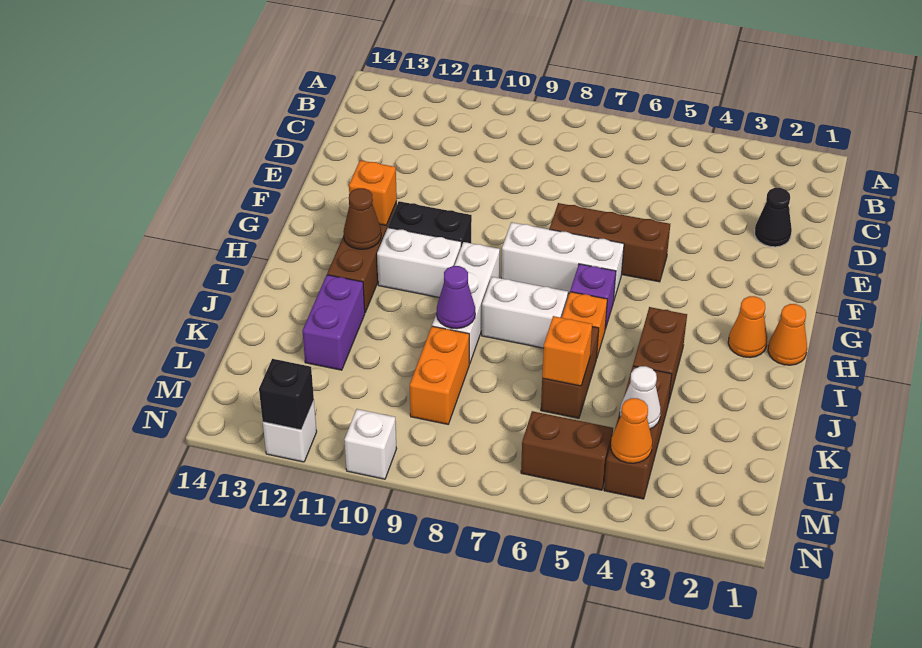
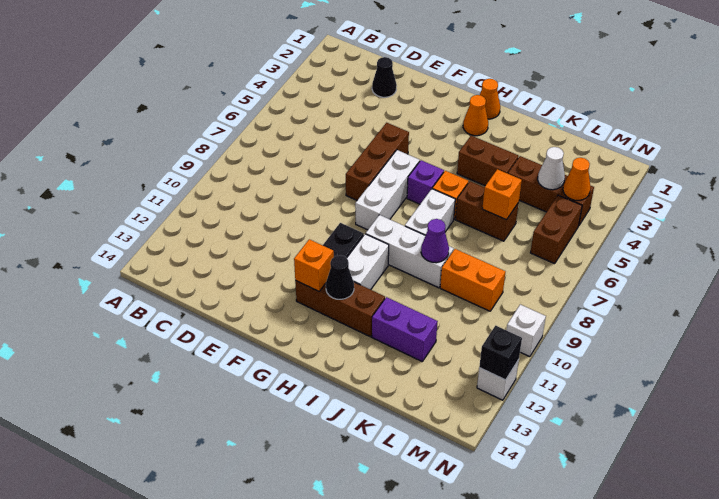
brown cone H12 level 2 -> black cone H12 level 2

